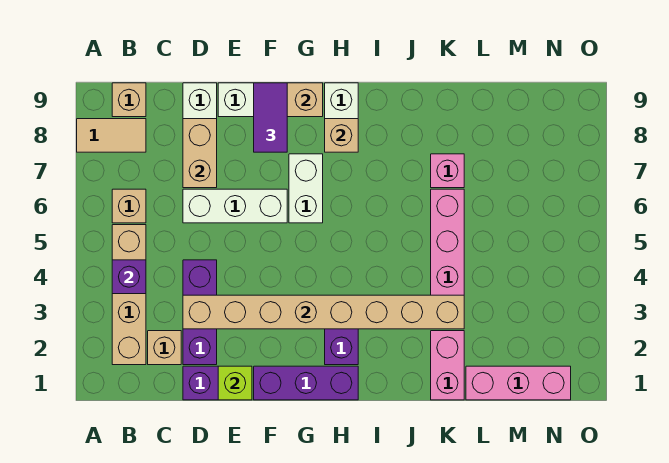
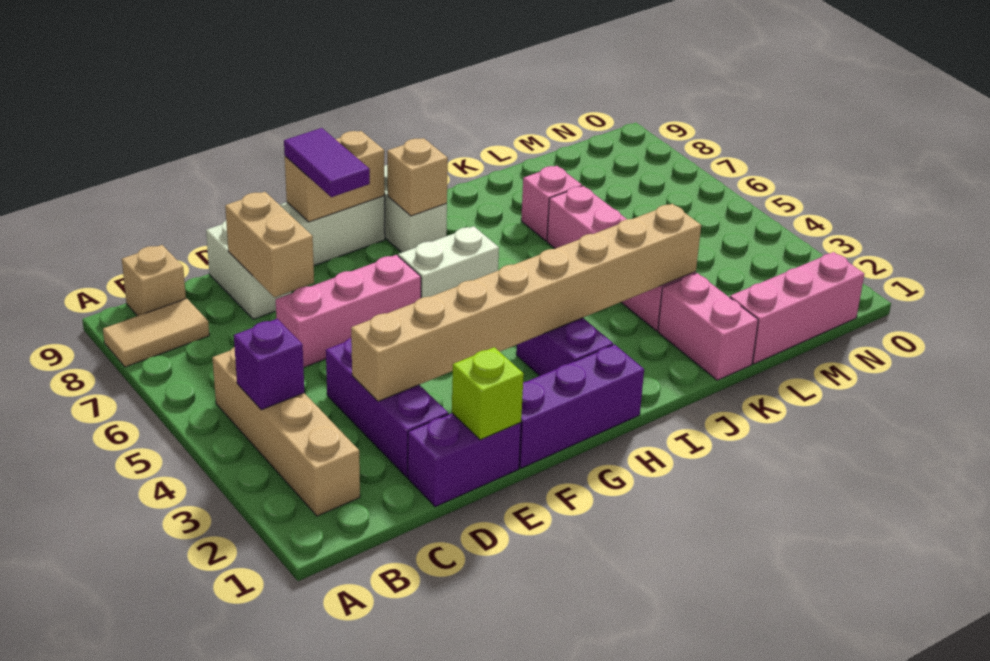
tan brick B6 level 1 -> none
tan brick C2 level 1 -> none
white brick D6:F6 level 1 -> pink brick D6:F6 level 1
white brick G6:G7 level 1 -> white brick G6:H6 level 1

